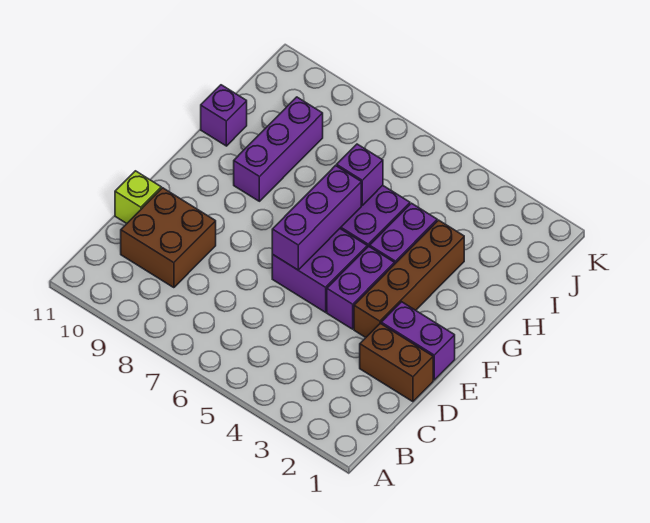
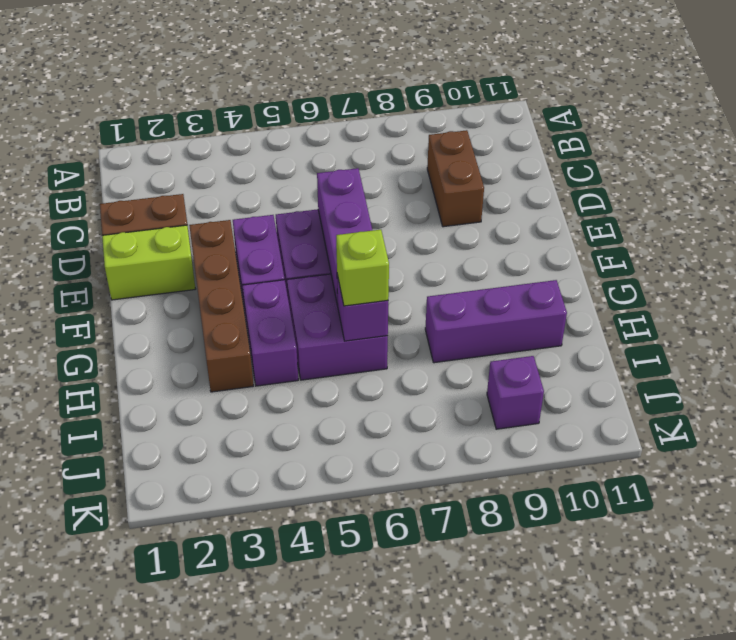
brown brick C9:D10 level 1 -> brown brick C9:D9 level 1
lime brick D11 level 1 -> lime brick H6 level 3
purple brick E1:E2 level 1 -> lime brick E1:E2 level 1
purple brick G9:I9 level 1 -> purple brick H8:H10 level 1
purple brick H11 level 1 -> purple brick J9 level 1

